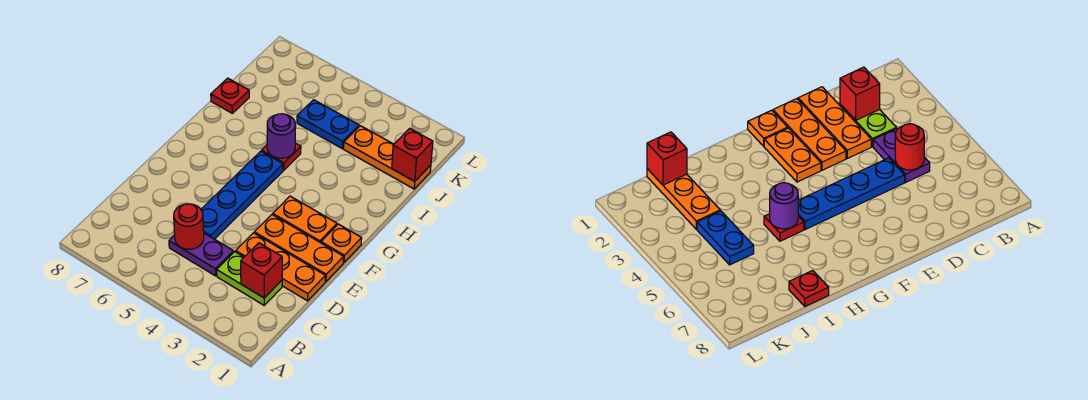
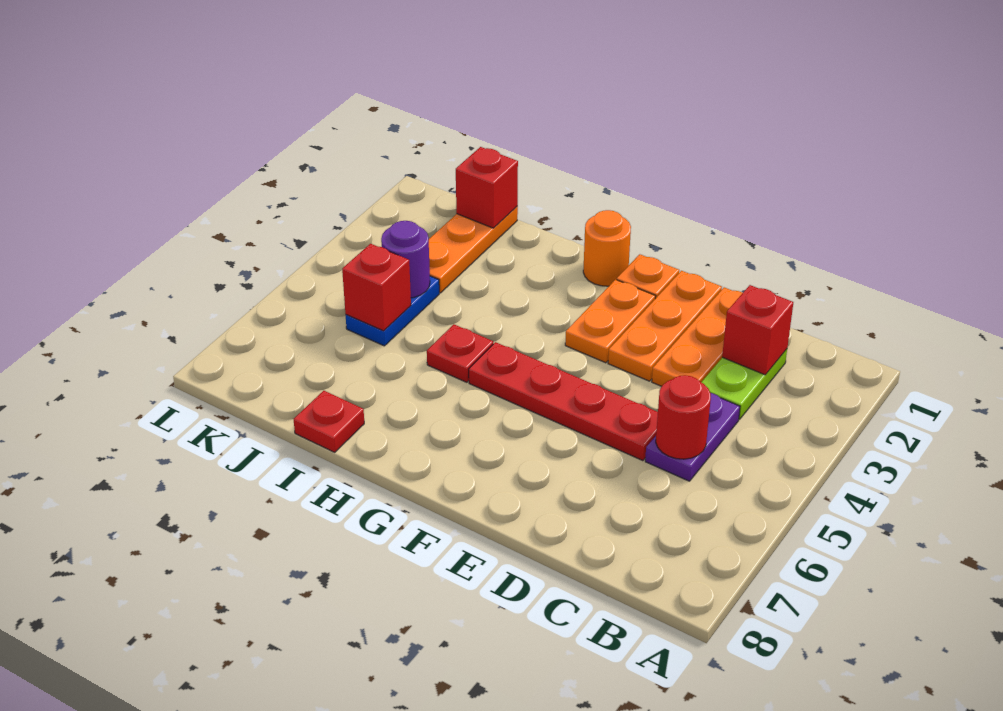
blue plate D5:G5 level 1 -> red plate D5:G5 level 1
none -> orange round brick G1 level 1
purple round brick H5 level 2 -> purple round brick J4 level 2
none -> red brick J5 level 2

